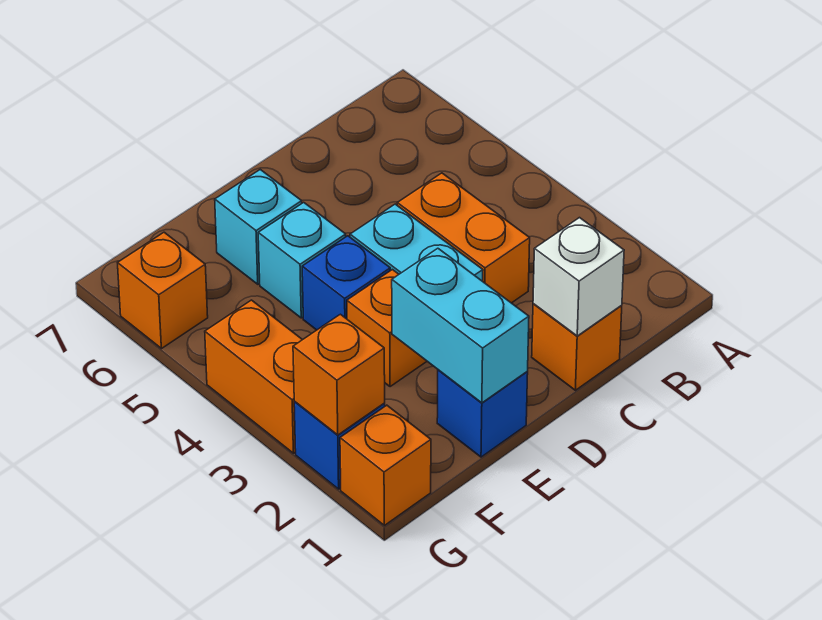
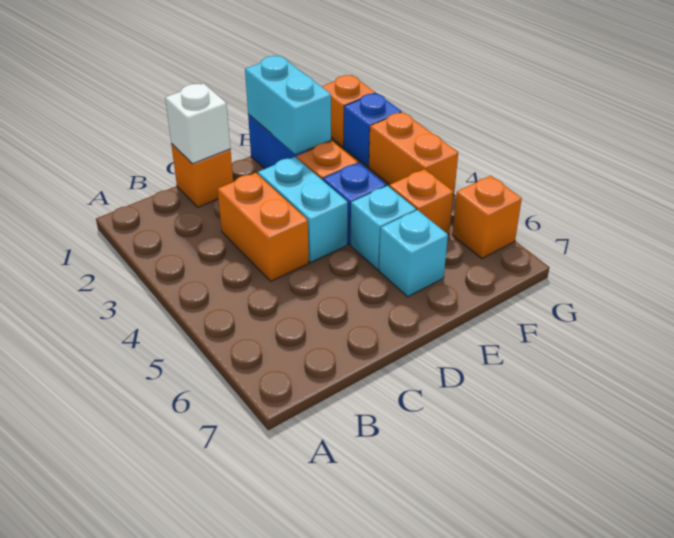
orange brick G2 level 2 -> orange brick F5 level 1

